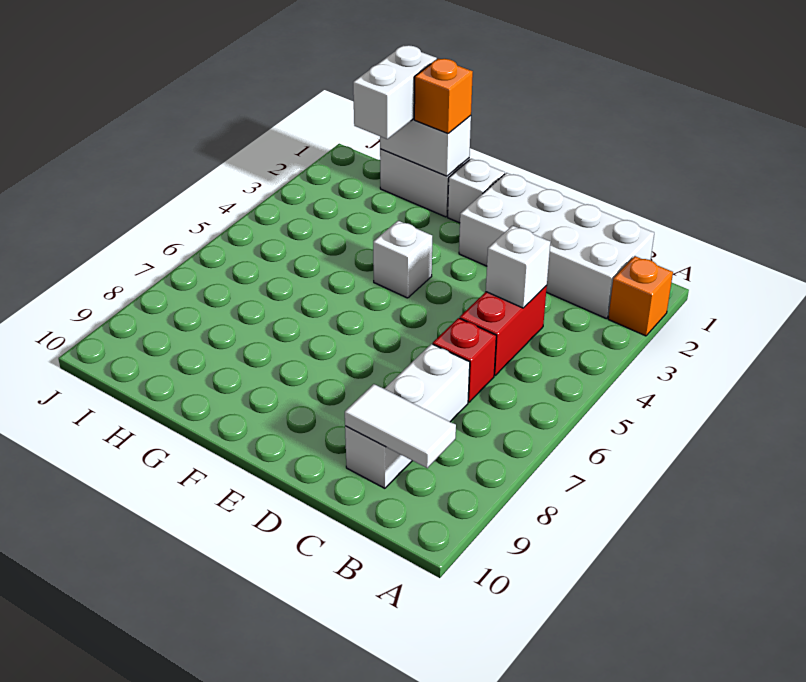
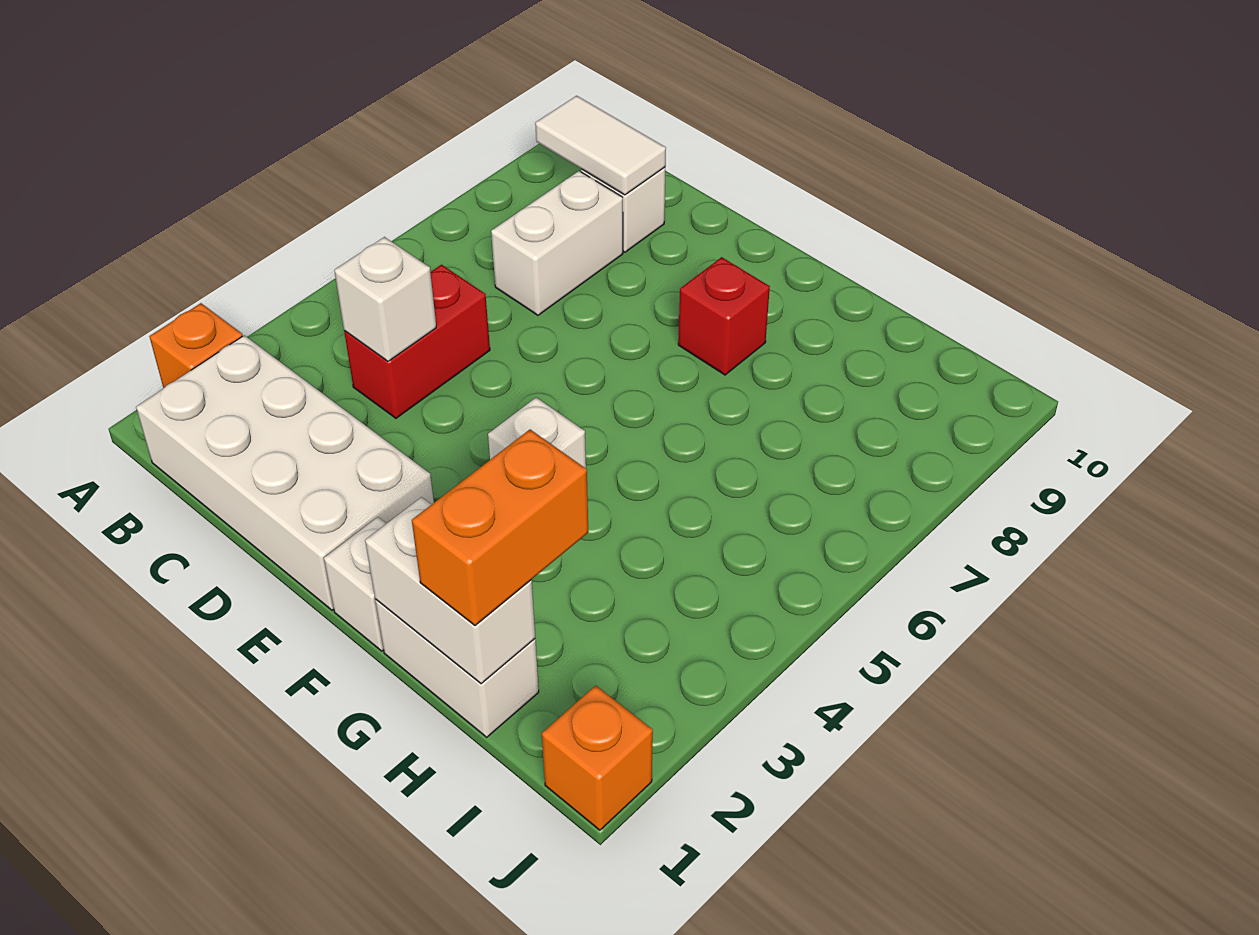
red brick C6 level 1 -> red brick F8 level 1
orange brick G1 level 3 -> orange brick J1 level 1
white brick H1:H2 level 3 -> orange brick H1:H2 level 3

